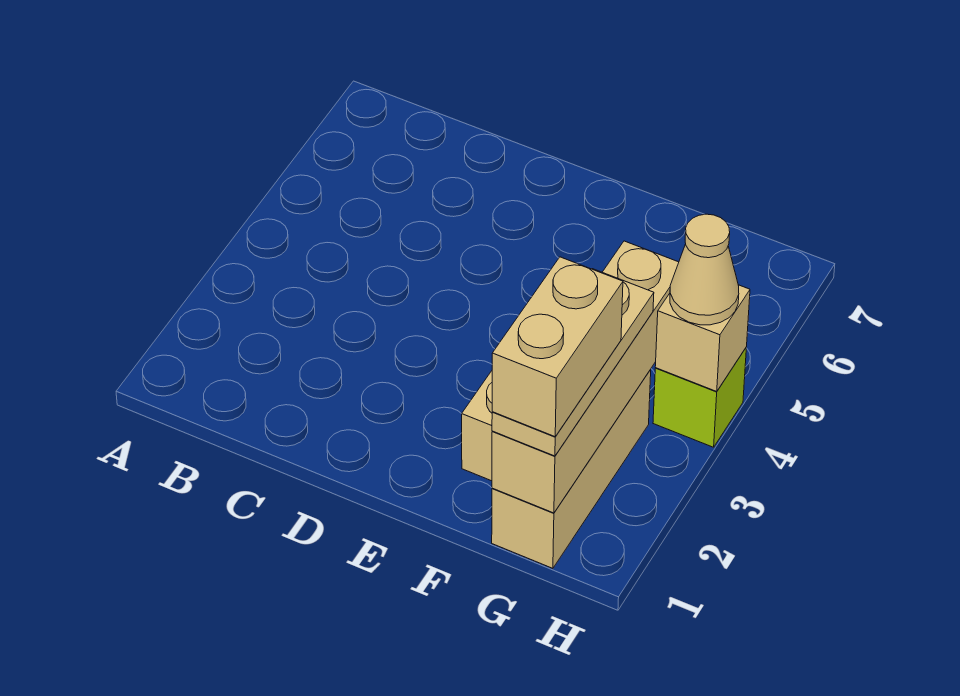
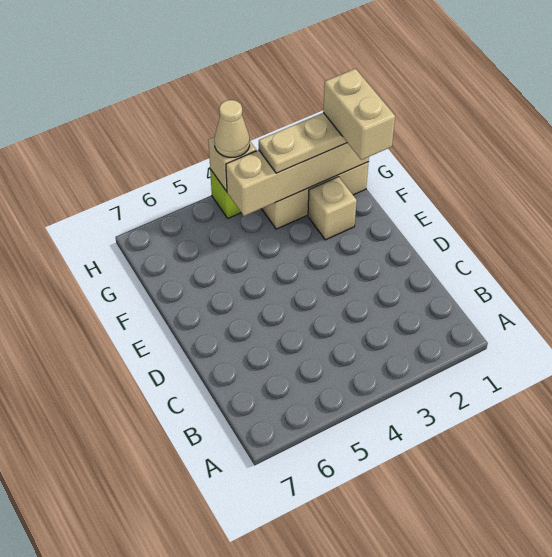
tan brick G1:G2 level 4 -> tan brick F1:G1 level 4

